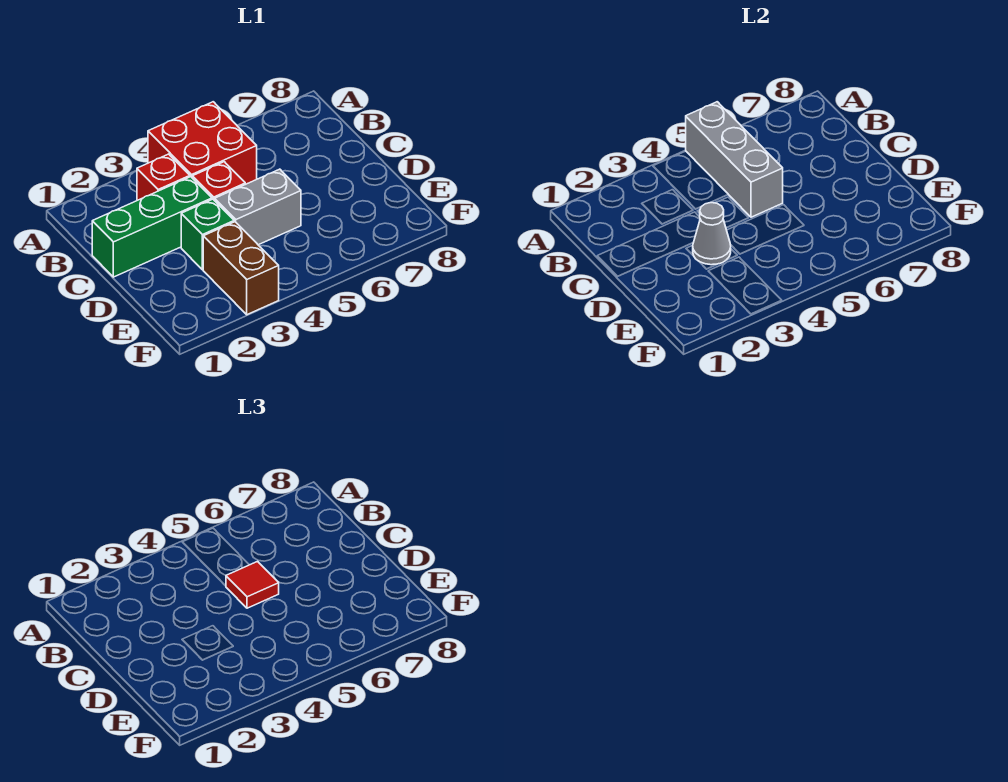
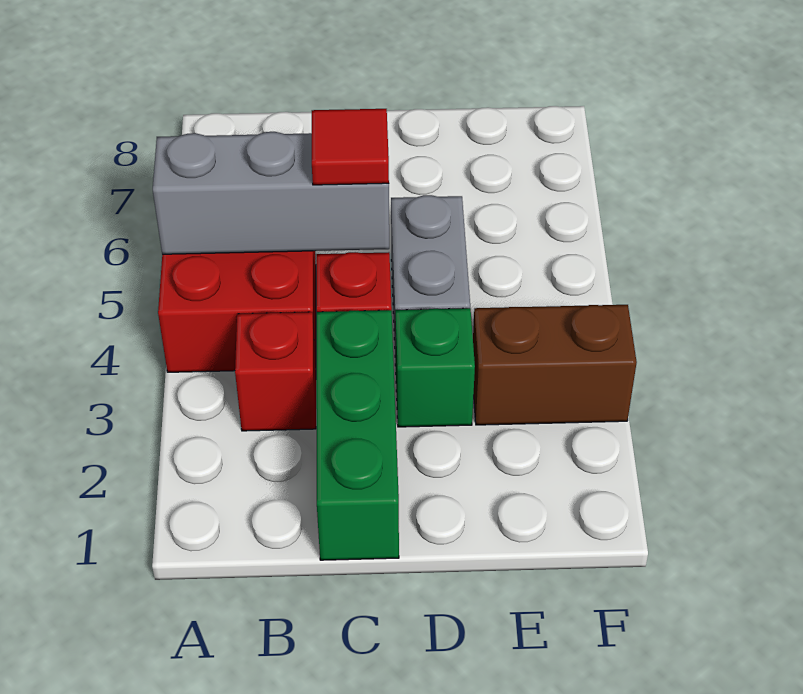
grey cone D3 level 2 -> none

